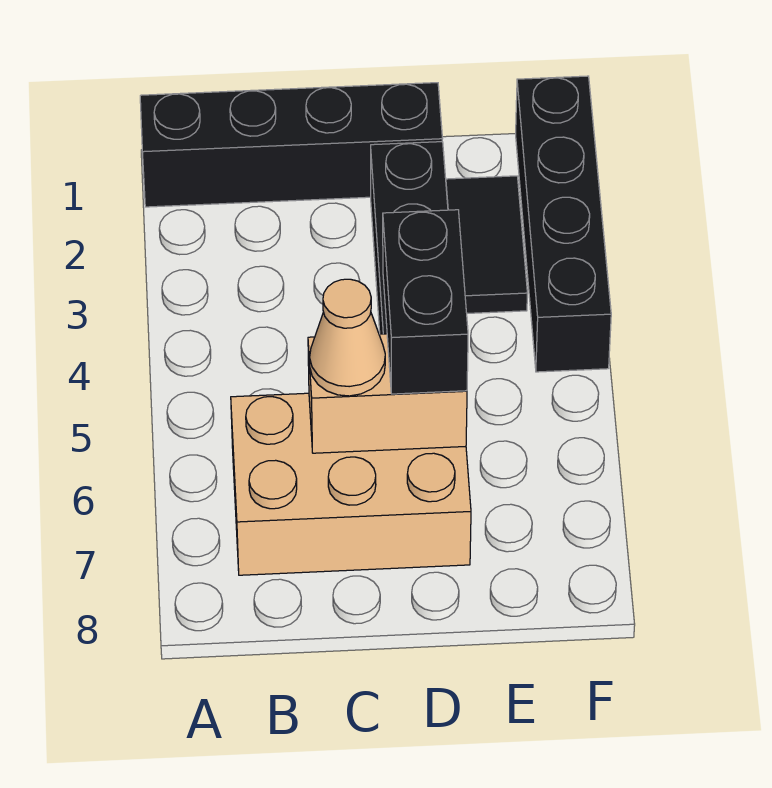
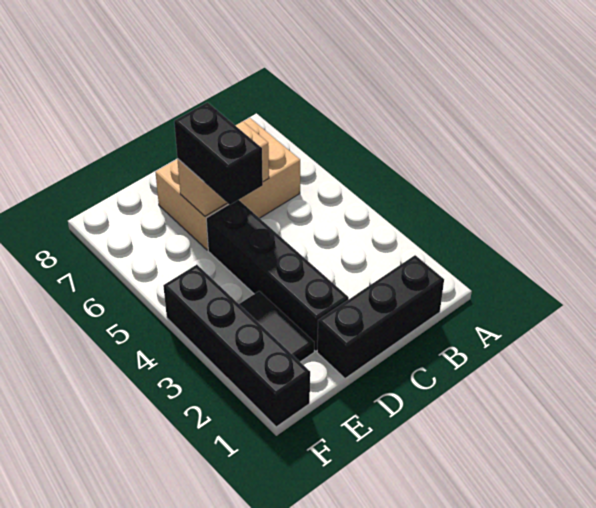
black brick A1:D1 level 1 -> black brick B1:D1 level 1
tan cone C6 level 3 -> none

